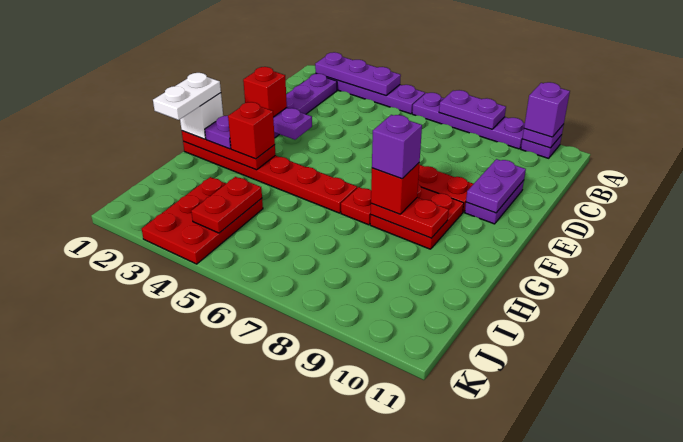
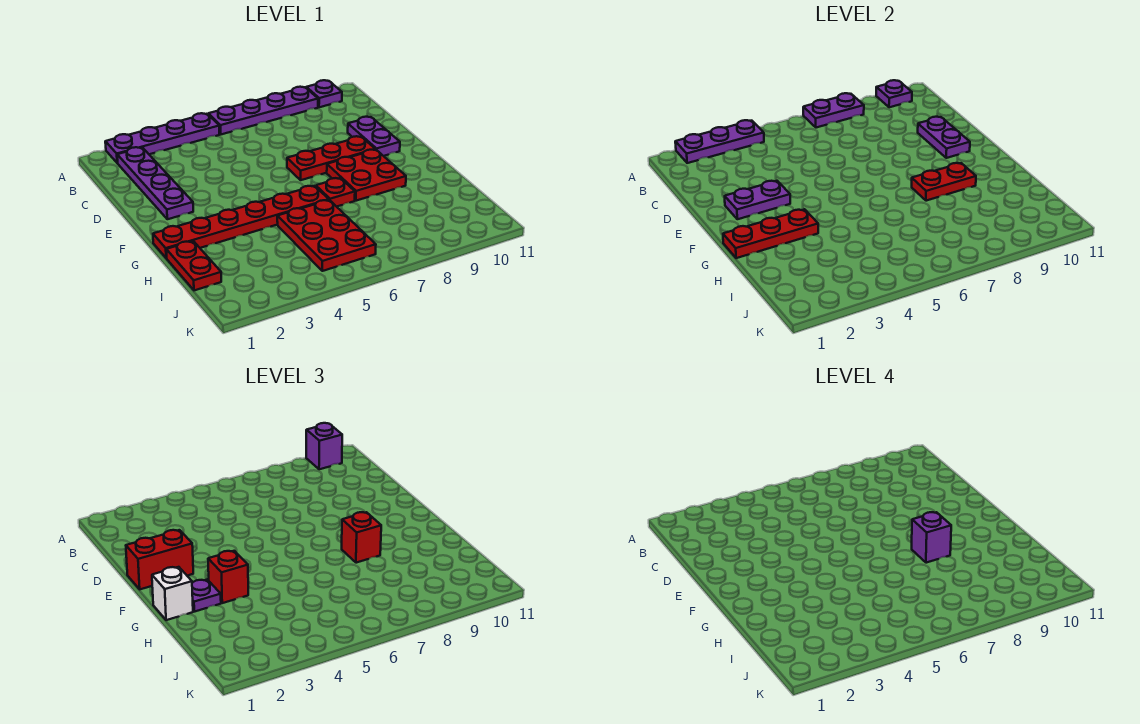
red brick E2 level 3 -> red brick E1:E2 level 3
white plate G1:H1 level 4 -> none
red plate I3:K4 level 1 -> red plate H5:J6 level 1
red plate I4:J4 level 2 -> red plate H1:I1 level 1

